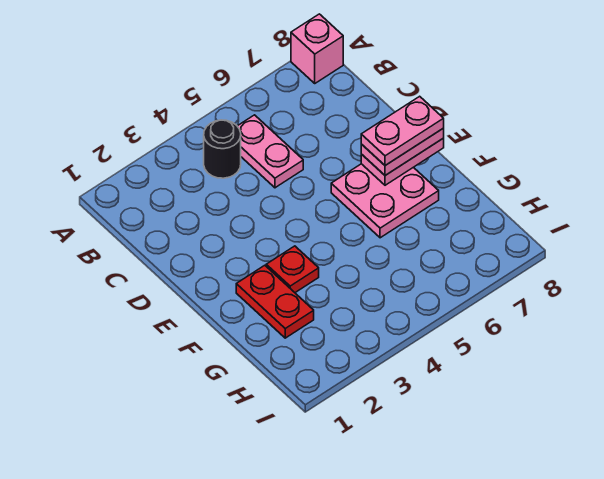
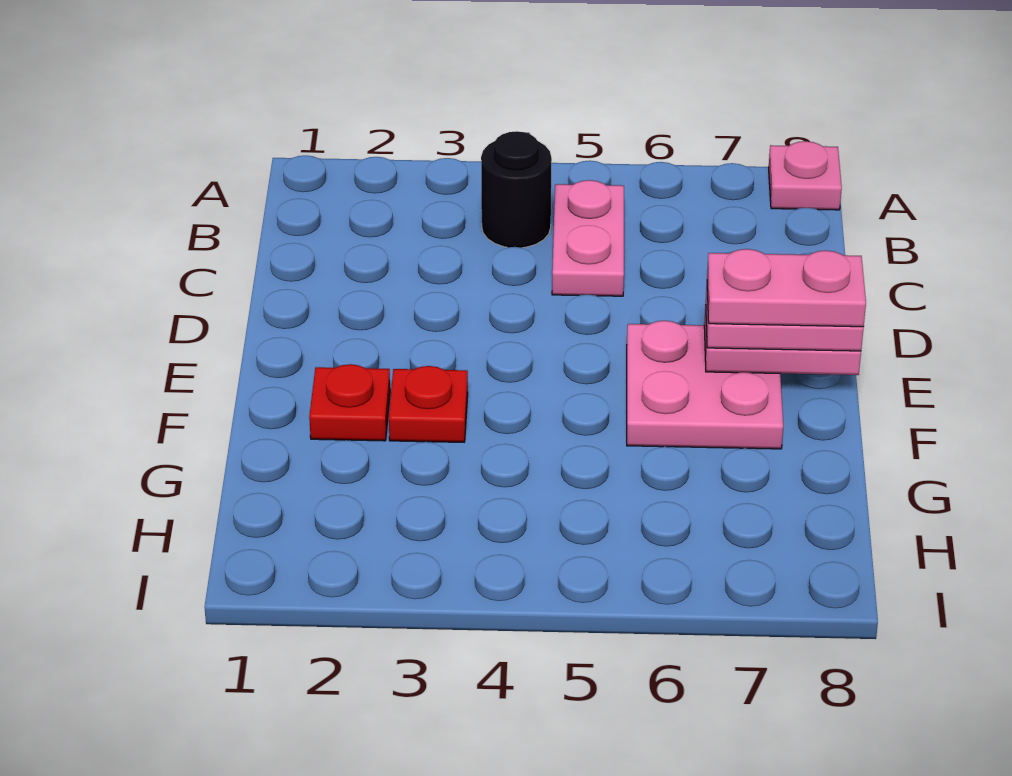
pink brick A8 level 1 -> pink plate A8 level 1
red plate F2:G2 level 1 -> red plate F2 level 1

